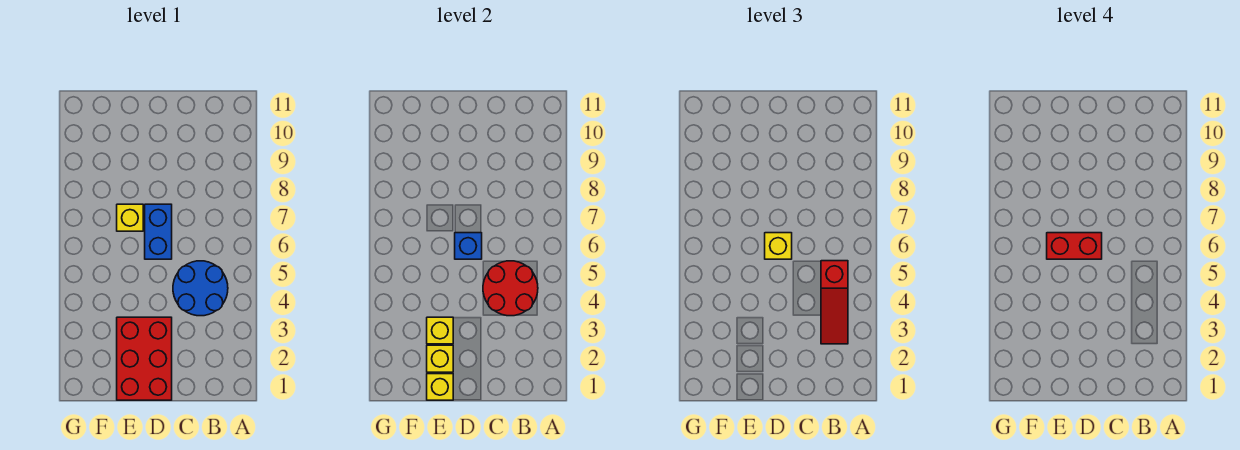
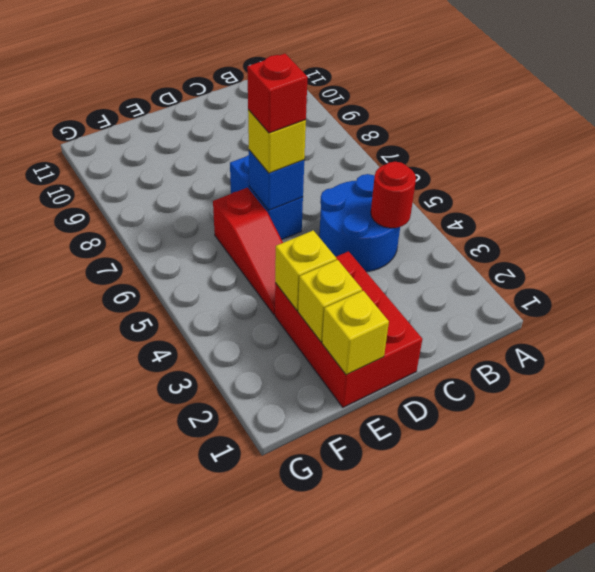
red slope B3:B5 level 3 top 5 -> red slope E4:E6 level 1 top 6
red round brick B4:C5 level 2 -> red round brick B4 level 2
red brick D6:E6 level 4 -> red brick D6 level 4
yellow brick E7 level 1 -> none

